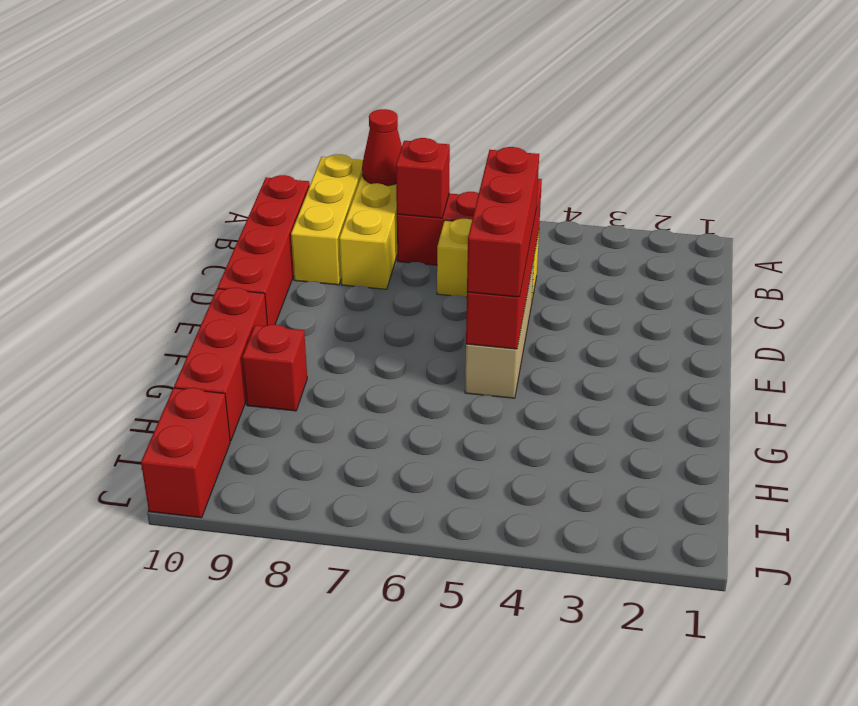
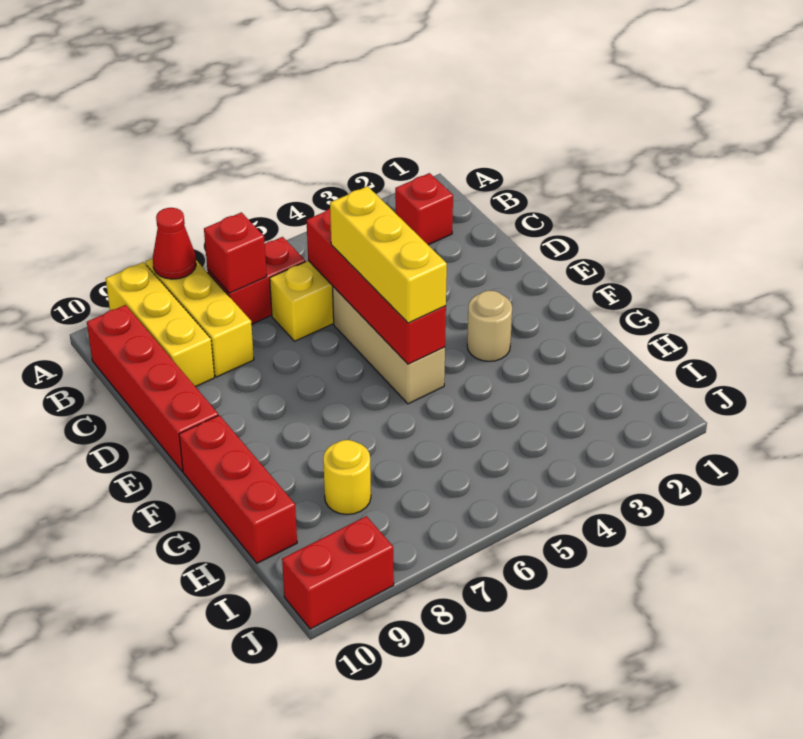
red brick D5:F5 level 3 -> yellow brick D5:F5 level 3
none -> tan round brick F3 level 1
red brick G9 level 1 -> red brick B2 level 1
none -> yellow round brick H8 level 1
red brick I10:J10 level 1 -> red brick J9:J10 level 1

